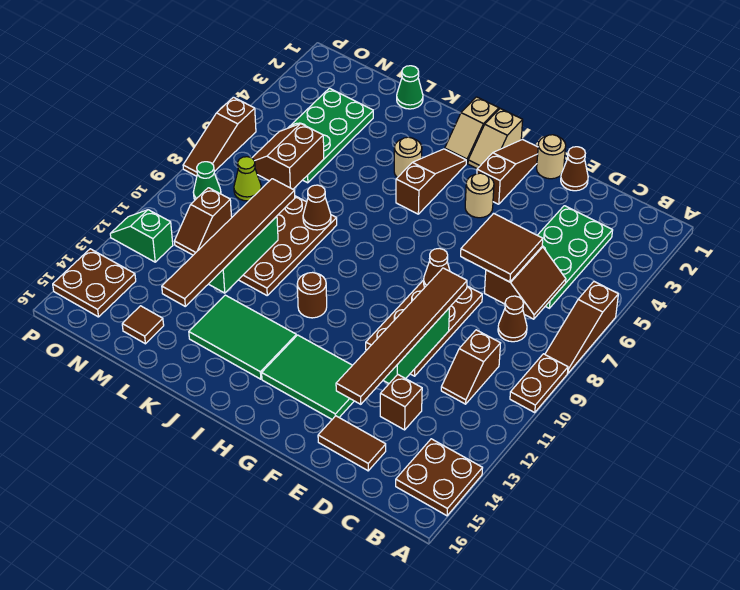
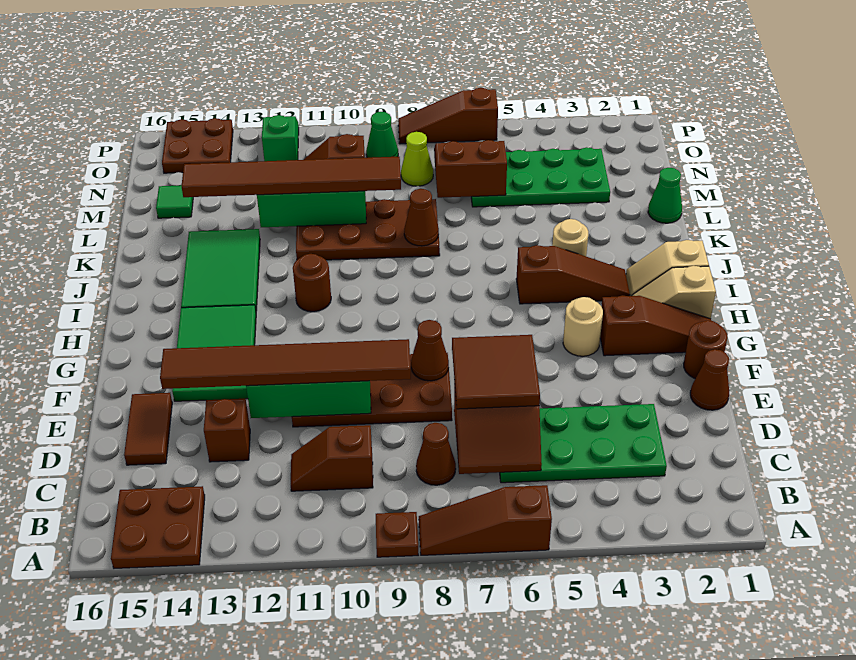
brown plate A9:A10 level 1 -> brown plate A9 level 1
tan round brick F1 level 1 -> brown round brick F1 level 1
brown tile M15 level 1 -> green tile M15 level 1

